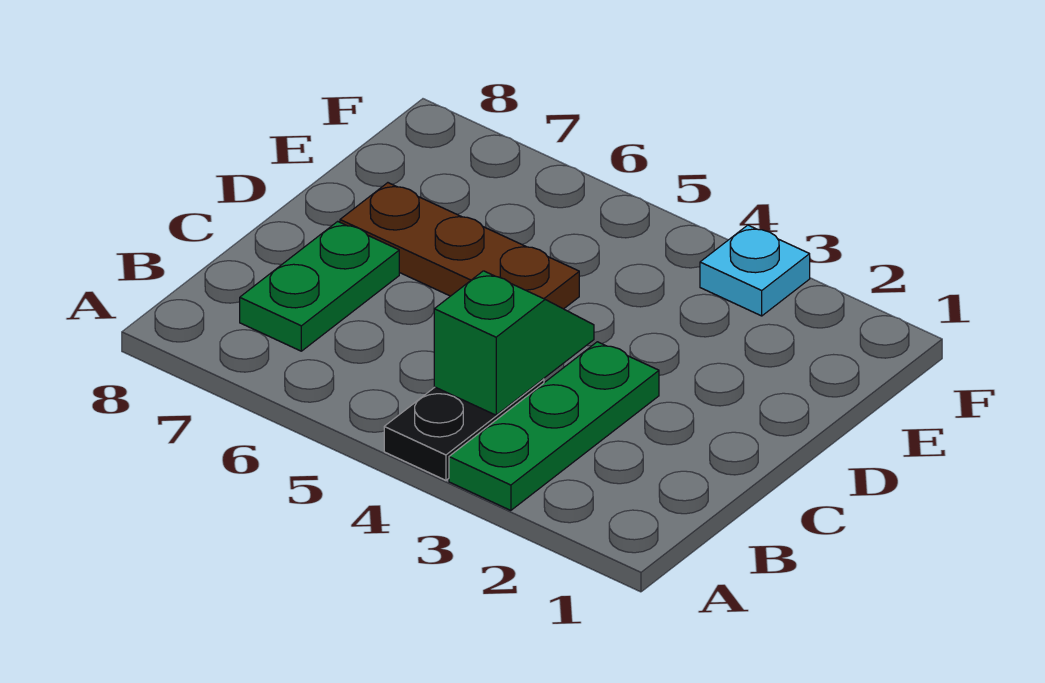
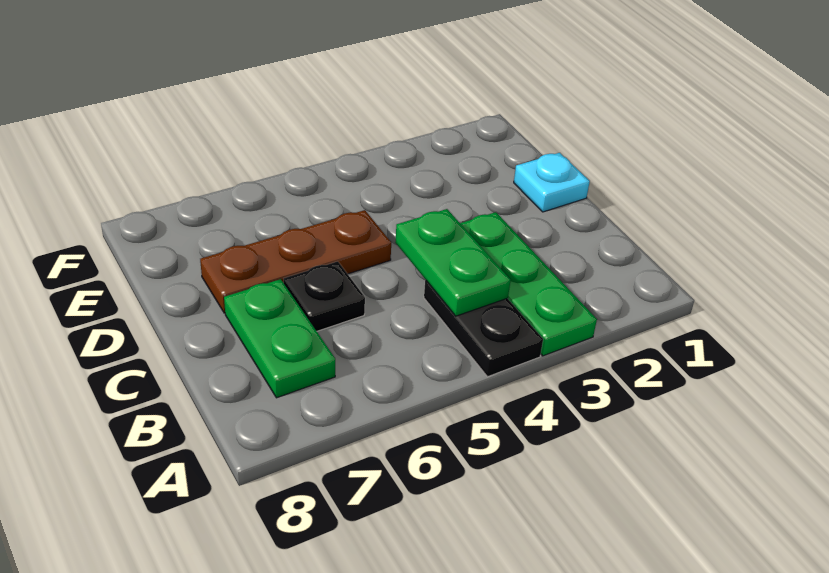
green slope B4:C4 level 2 top B -> green plate B4:C4 level 2
none -> black plate C6 level 1
cyan plate F3 level 1 -> cyan plate D1 level 1

